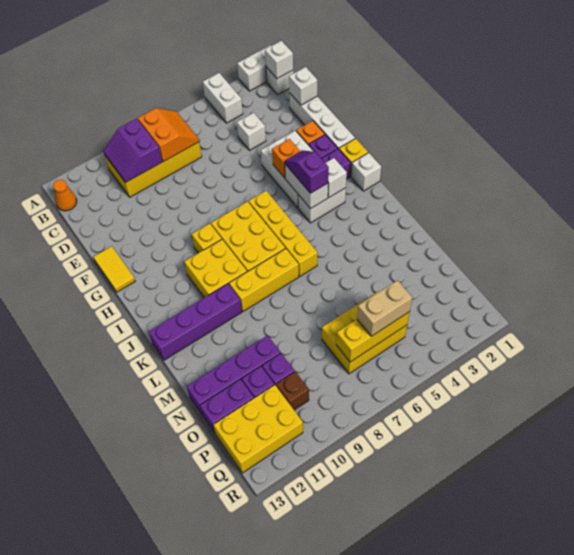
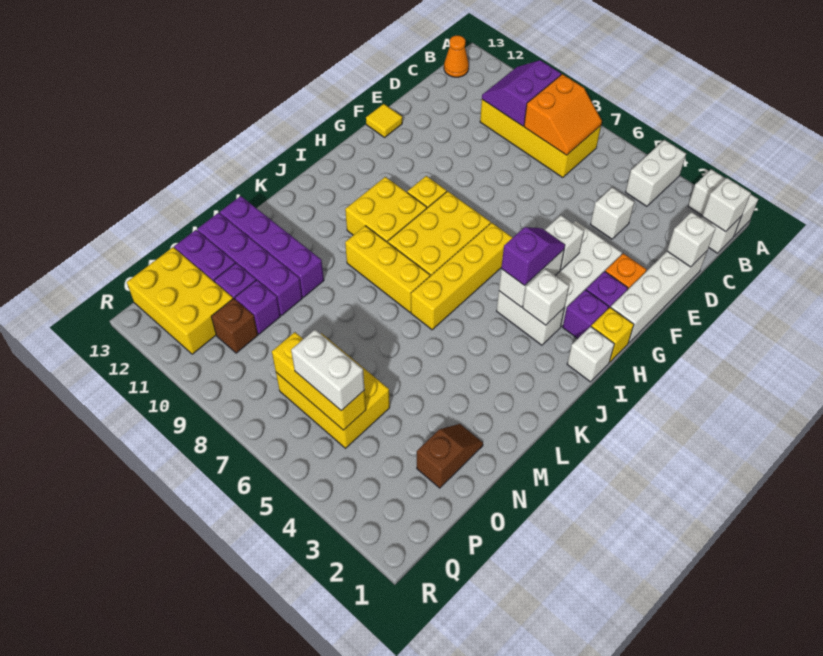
yellow tile F13:G13 level 1 -> yellow tile F13 level 1
orange brick G4 level 2 -> white brick G4 level 2
purple brick K10:K13 level 1 -> purple brick M10:M13 level 1
none -> brown slope N2:O2 level 1 top O
tan brick P5:P6 level 3 -> white brick P5:P6 level 3

